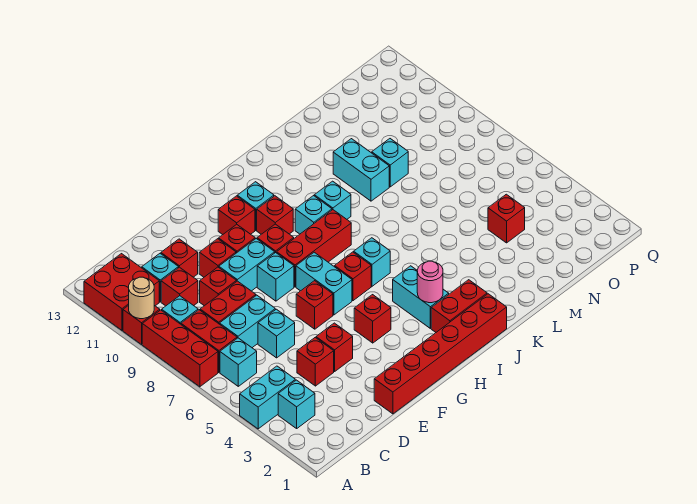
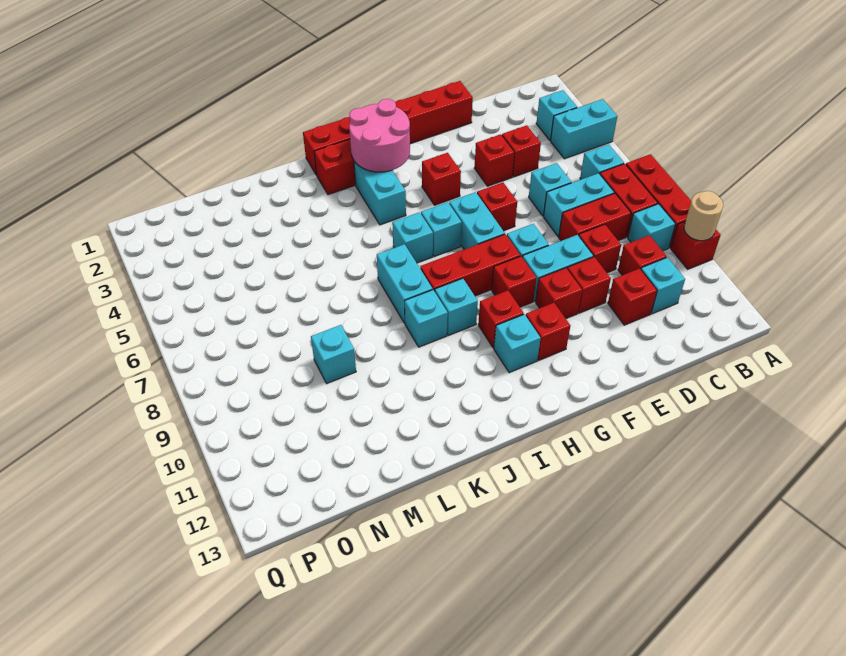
red brick A11:B12 level 1 -> none
red brick H6 level 1 -> cyan brick H6 level 1
pink round brick I3 level 2 -> pink round brick H2:I3 level 2
cyan brick L9:L10 level 1 -> cyan brick J7:J8 level 1
red brick N4 level 1 -> none

